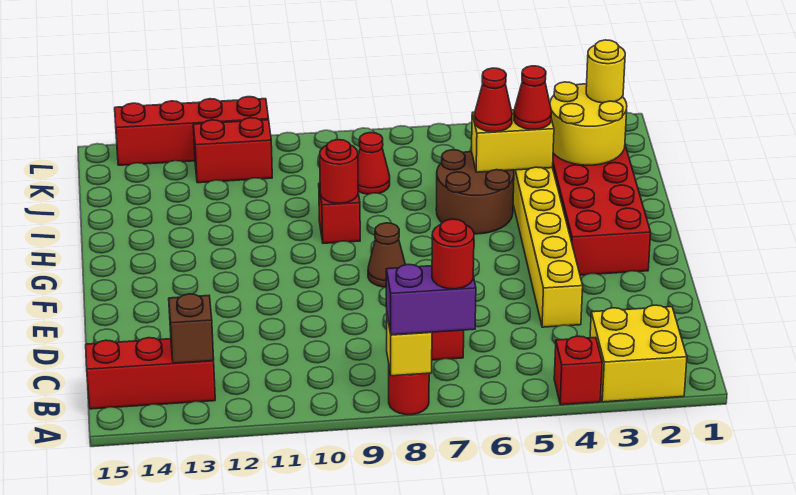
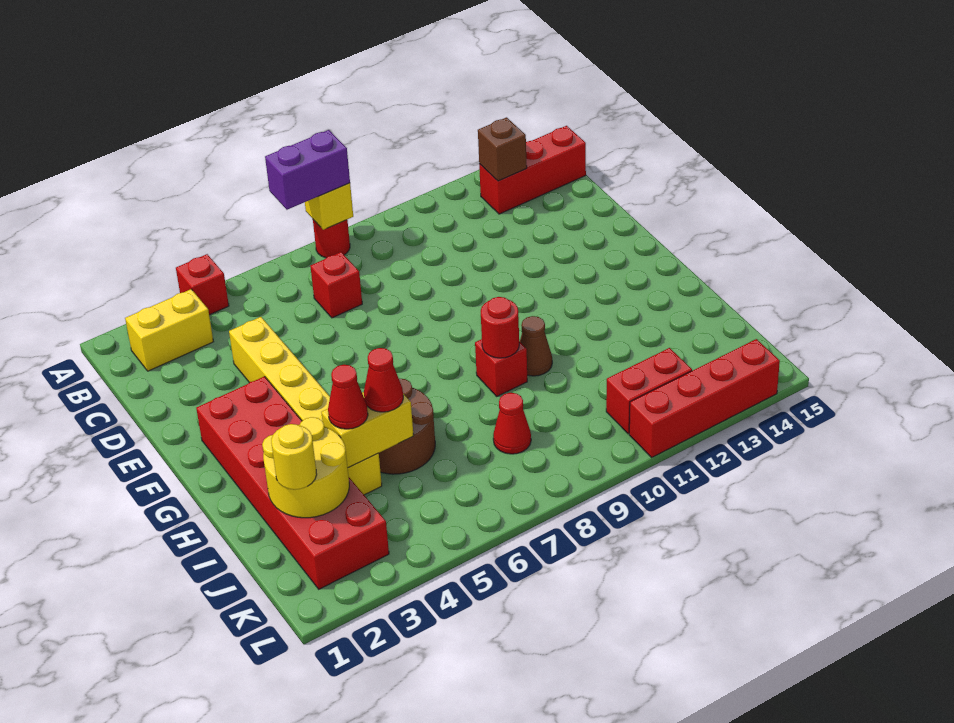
yellow brick A2:B3 level 1 -> yellow brick B2:B3 level 1
red round brick A7 level 4 -> none
brown cone F8 level 1 -> brown cone H10 level 1

